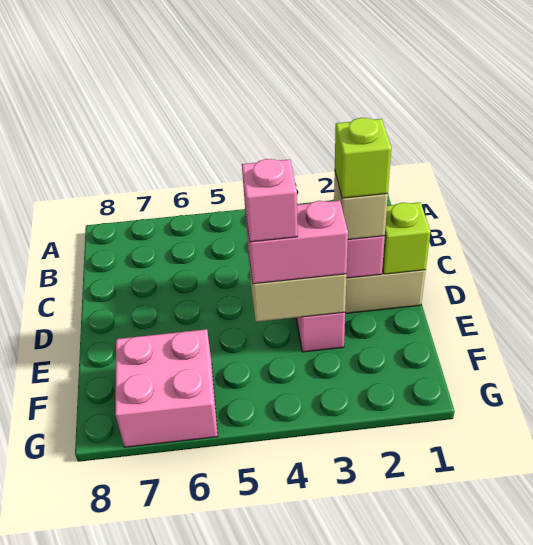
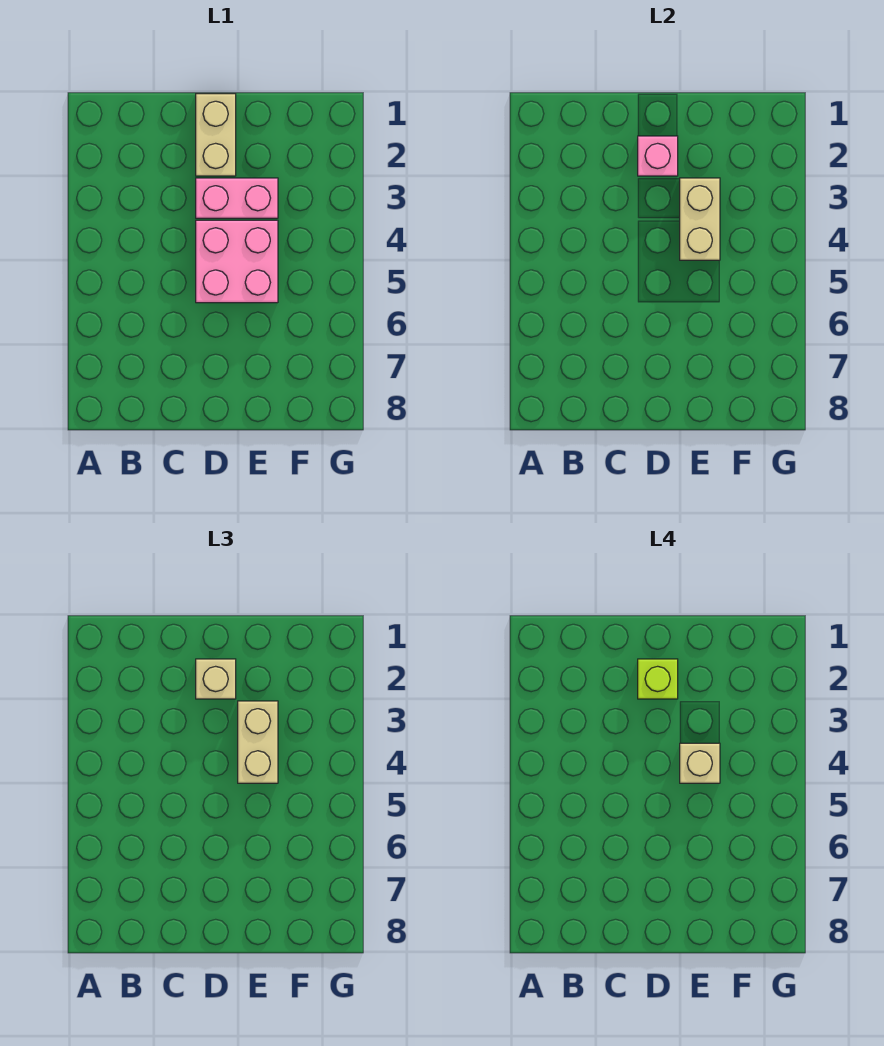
lime brick D1 level 2 -> none
pink brick E3:E4 level 3 -> tan brick E3:E4 level 3
pink brick E4 level 4 -> tan brick E4 level 4
pink brick F6:G7 level 1 -> pink brick D4:E5 level 1

